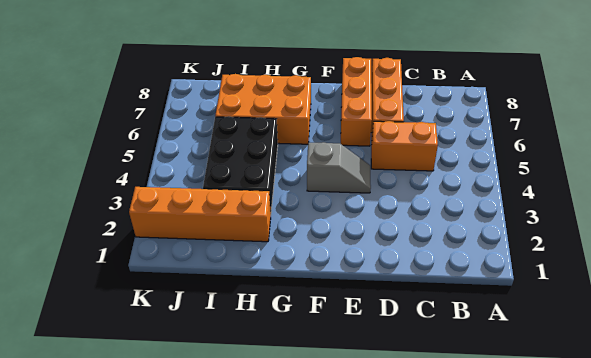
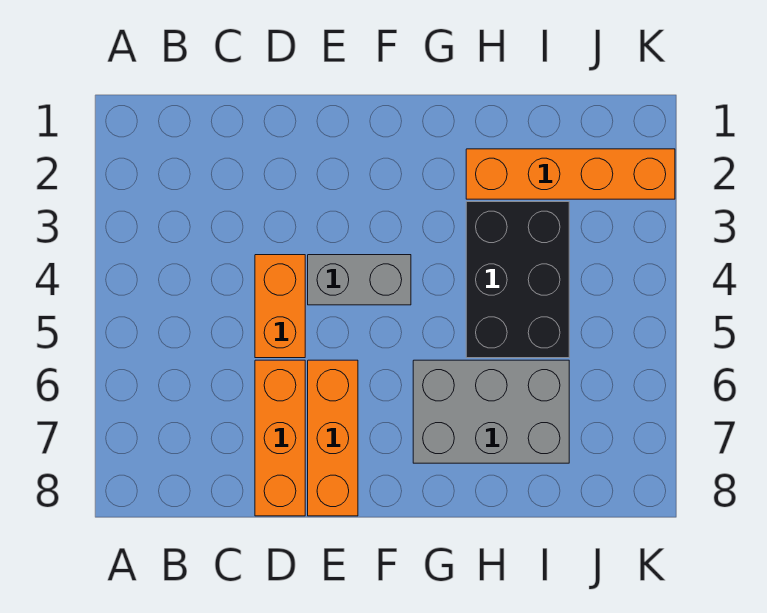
orange brick C5:D5 level 1 -> orange brick D4:D5 level 1
grey slope E4:F4 level 1 top F -> grey brick E4:F4 level 1
orange brick G6:I7 level 1 -> grey brick G6:I7 level 1

